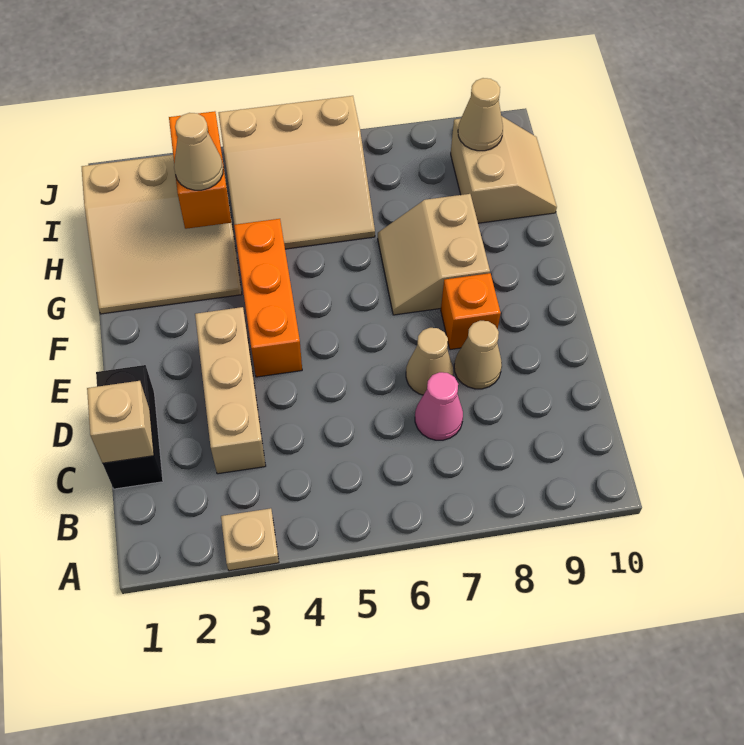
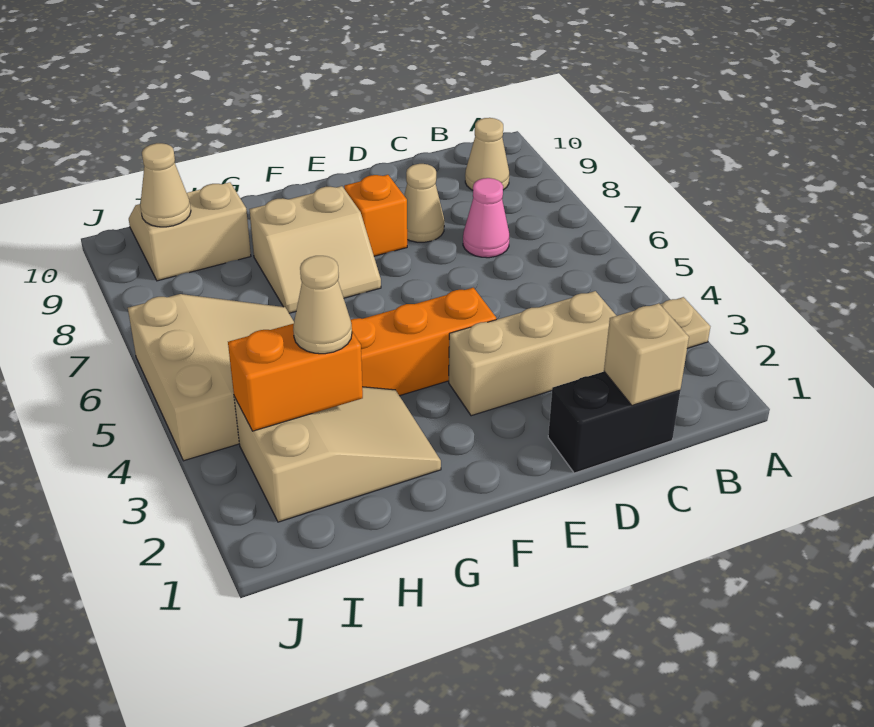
tan cone D7 level 1 -> tan cone B9 level 1
tan slope G1:I3 level 1 top I -> tan slope G2:I3 level 1 top I

